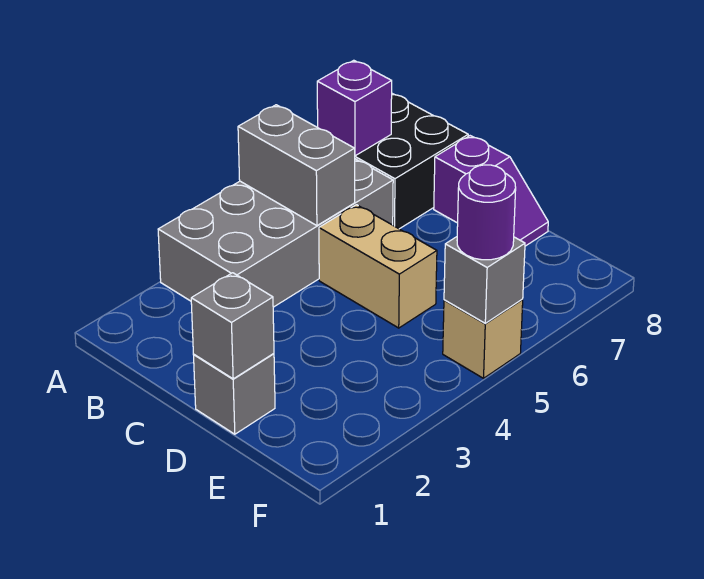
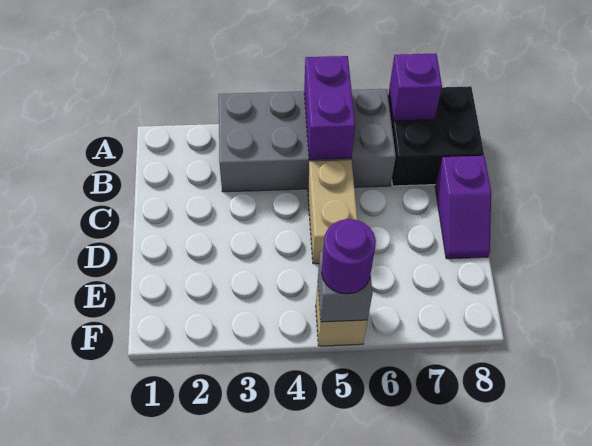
grey brick A5:B5 level 2 -> purple brick A5:B5 level 2
grey brick D1 level 1 -> none
grey brick D1 level 2 -> none

